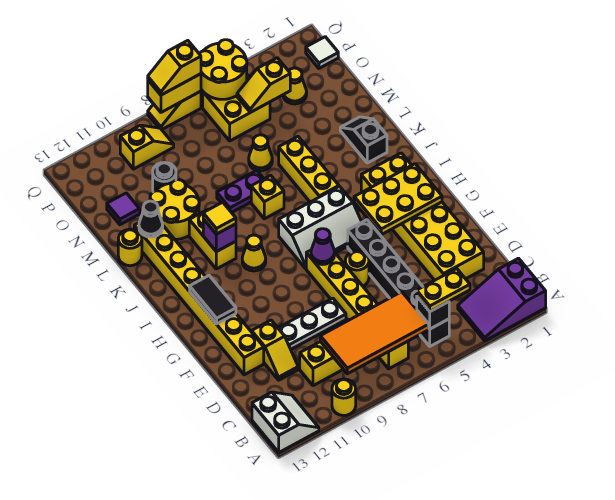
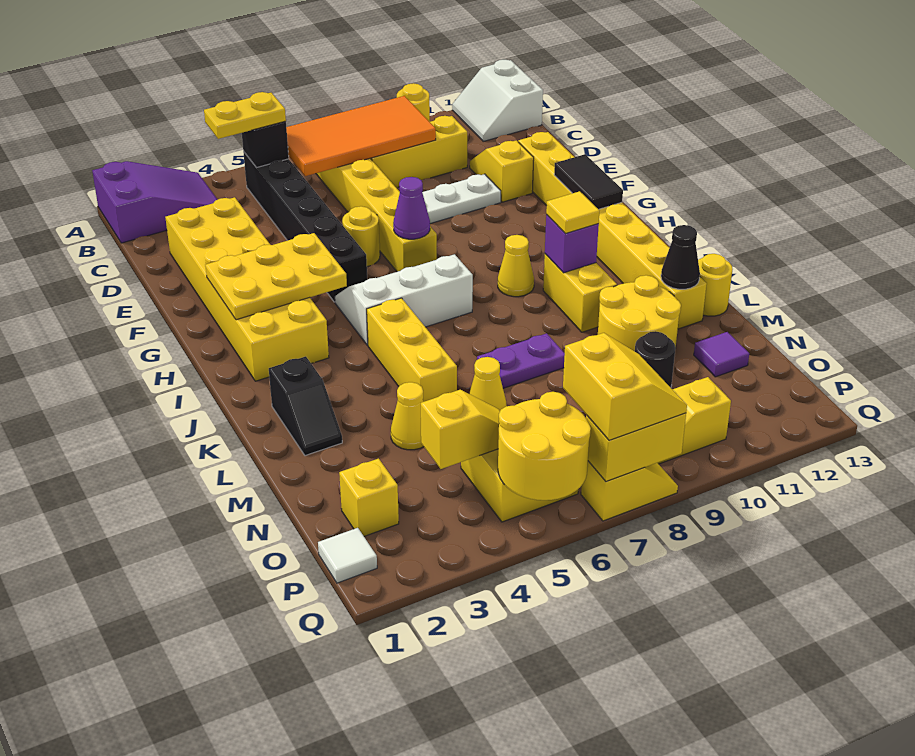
yellow brick K7 level 1 -> yellow brick O2 level 1
yellow cone O3 level 1 -> yellow cone M4 level 1
yellow slope Q7:Q8 level 3 top 7 -> yellow slope P7:Q8 level 3 top 7

